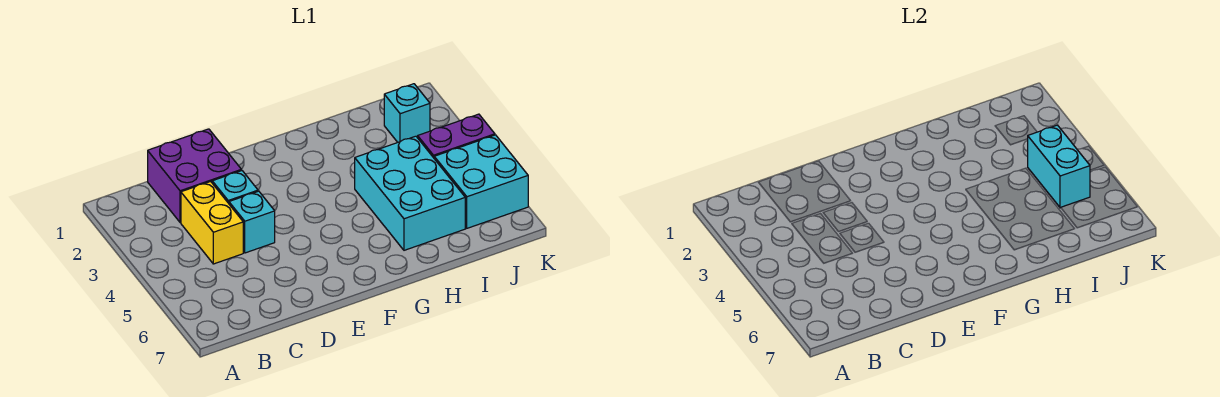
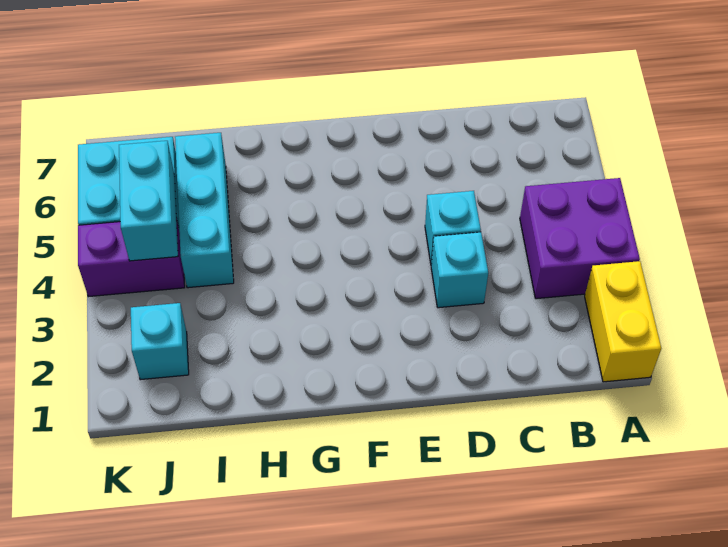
purple brick C1:D2 level 1 -> purple brick A3:B4 level 1
yellow brick C3:C4 level 1 -> yellow brick A1:A2 level 1
cyan brick H4:I6 level 1 -> cyan brick I4:I6 level 1

